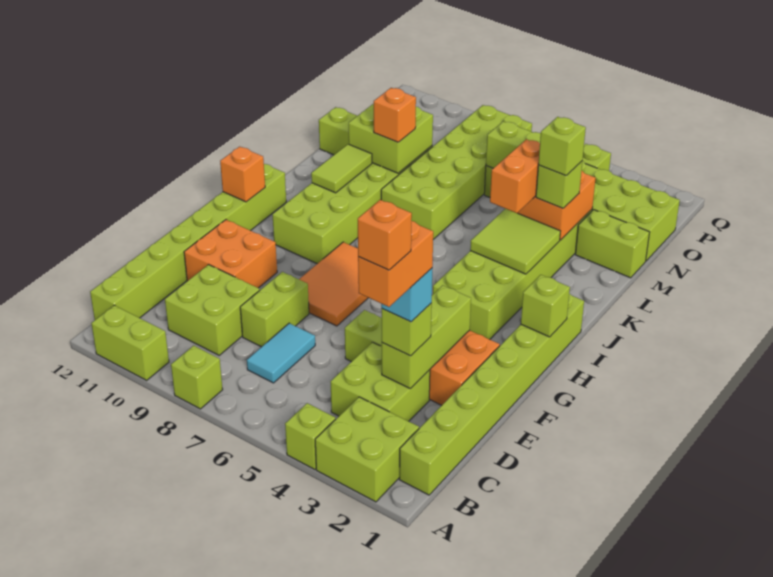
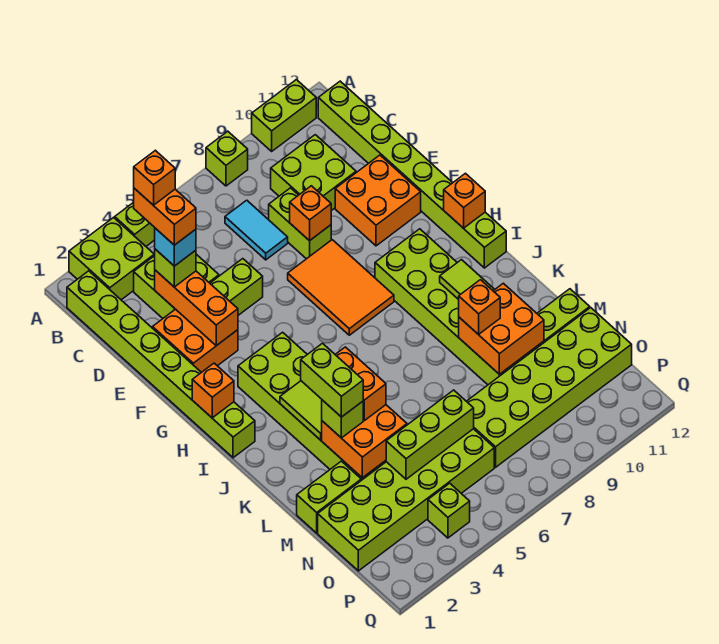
lime brick D3:F3 level 2 -> orange brick D3:F3 level 2
none -> orange brick E8 level 2
lime brick H1 level 2 -> orange brick H1 level 2
lime brick K7:P8 level 1 -> lime brick N7:O12 level 1
lime brick L3 level 4 -> lime brick K3:L3 level 4
lime brick L9:M10 level 2 -> orange brick L9:M10 level 2

